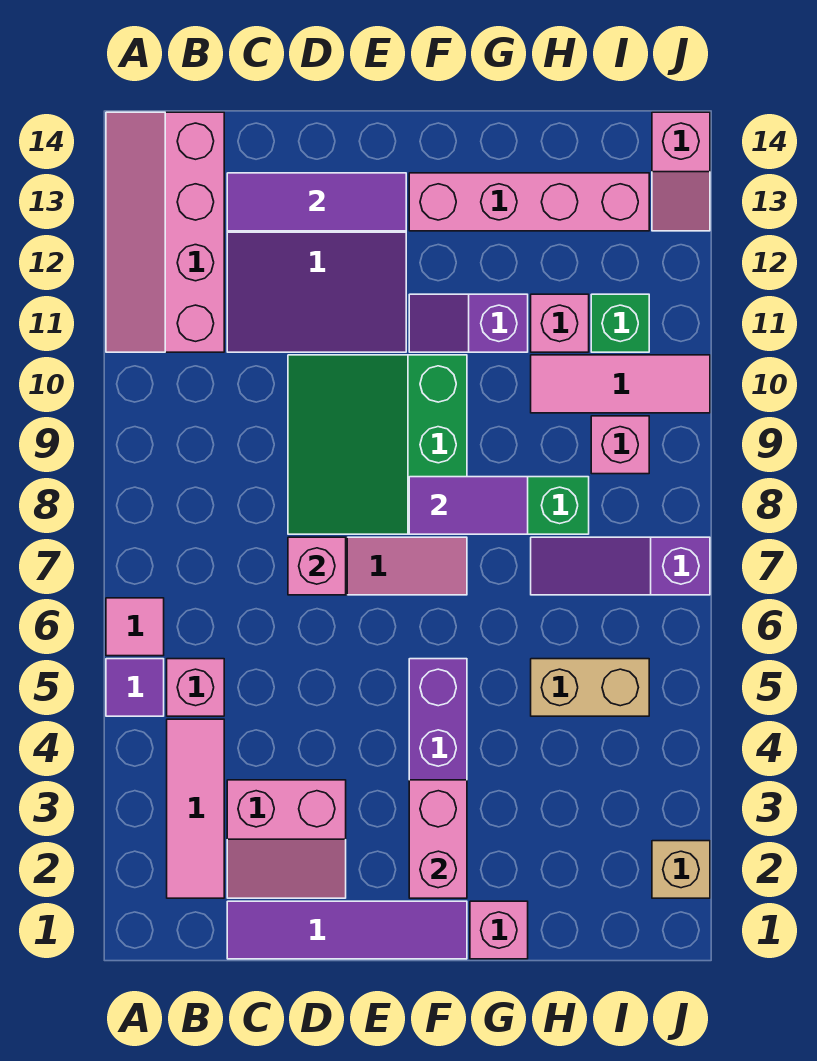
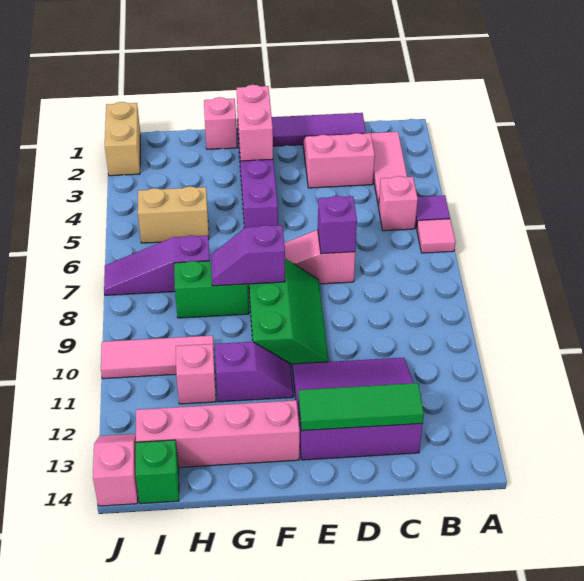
pink slope A11:B14 level 1 top B -> none
purple tile C13:E13 level 2 -> green tile C13:E13 level 2
pink brick D7 level 2 -> purple brick D7 level 2
green slope D8:F10 level 1 top F -> green slope E8:F10 level 1 top F
purple tile F8:G8 level 2 -> purple slope F8:G8 level 2 top F
purple slope H7:J7 level 1 top J -> purple slope H7:J7 level 1 top H
pink brick I9 level 1 -> none
green brick I11 level 1 -> green brick I14 level 1
tan brick J2 level 1 -> tan brick J1:J2 level 1

